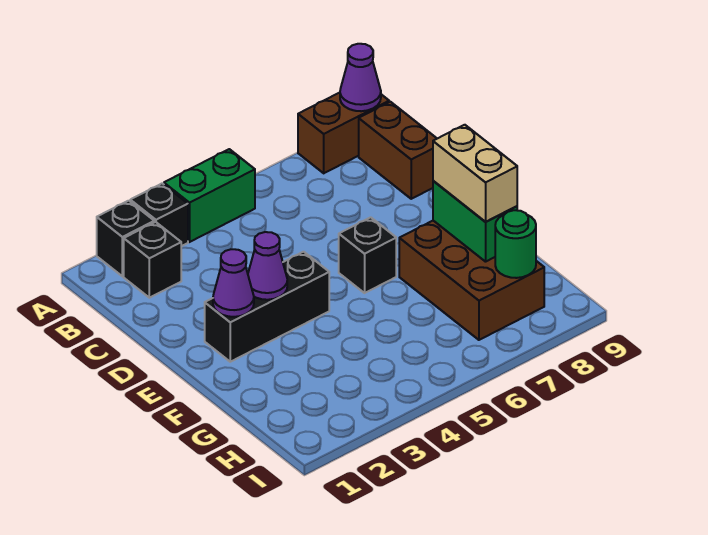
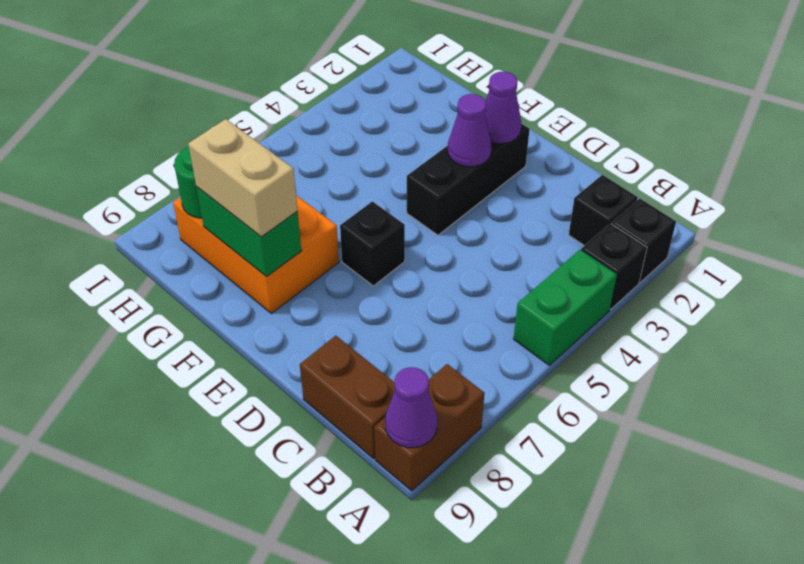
brown brick F7:H8 level 1 -> orange brick F7:H8 level 1

